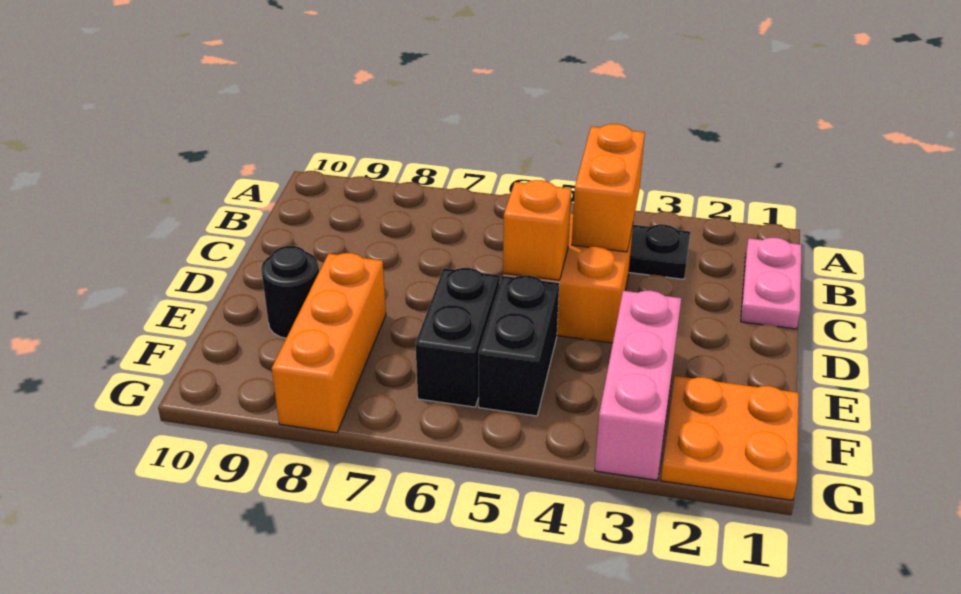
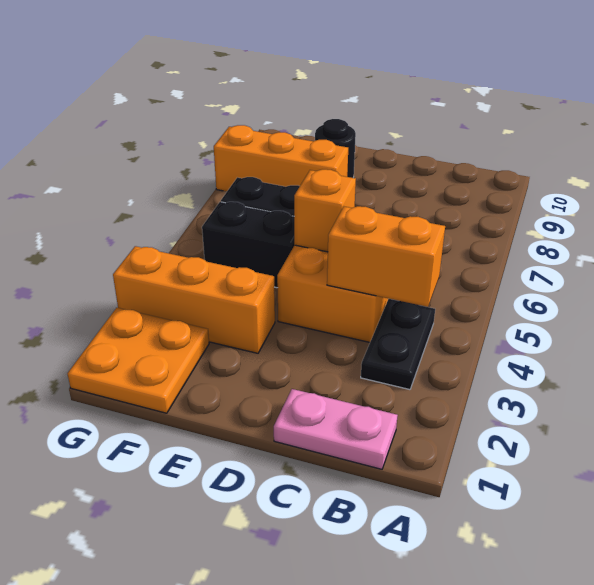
pink brick E3:G3 level 1 -> orange brick E3:G3 level 1

